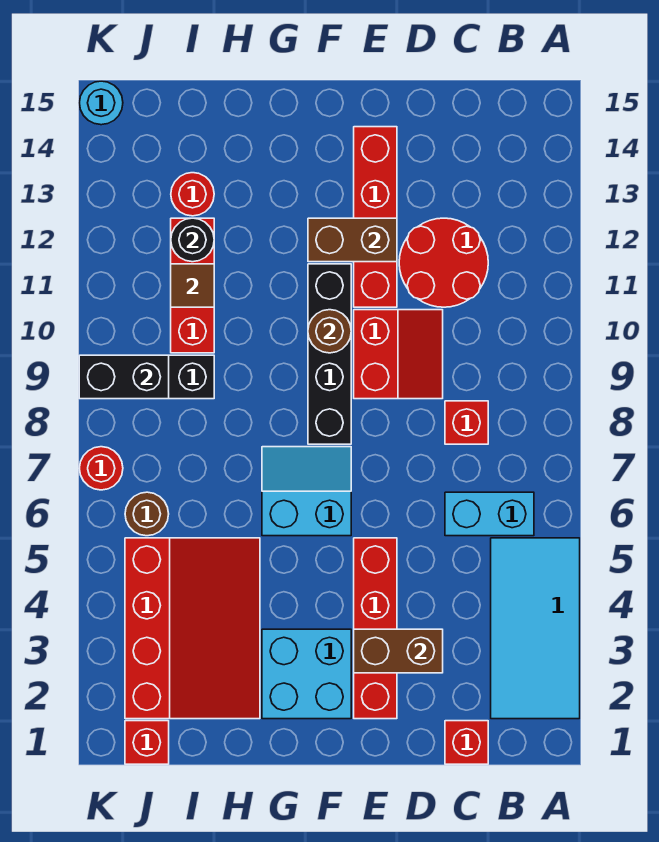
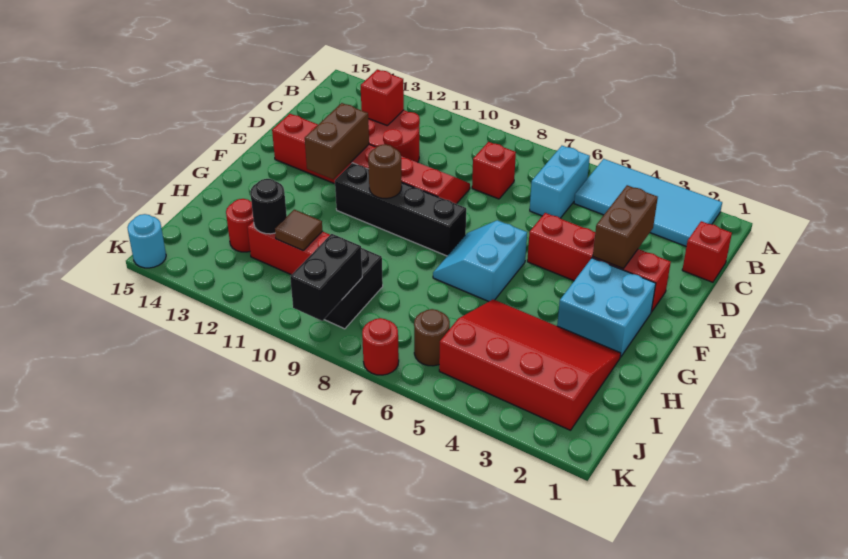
red brick J1 level 1 -> red brick C12 level 2

